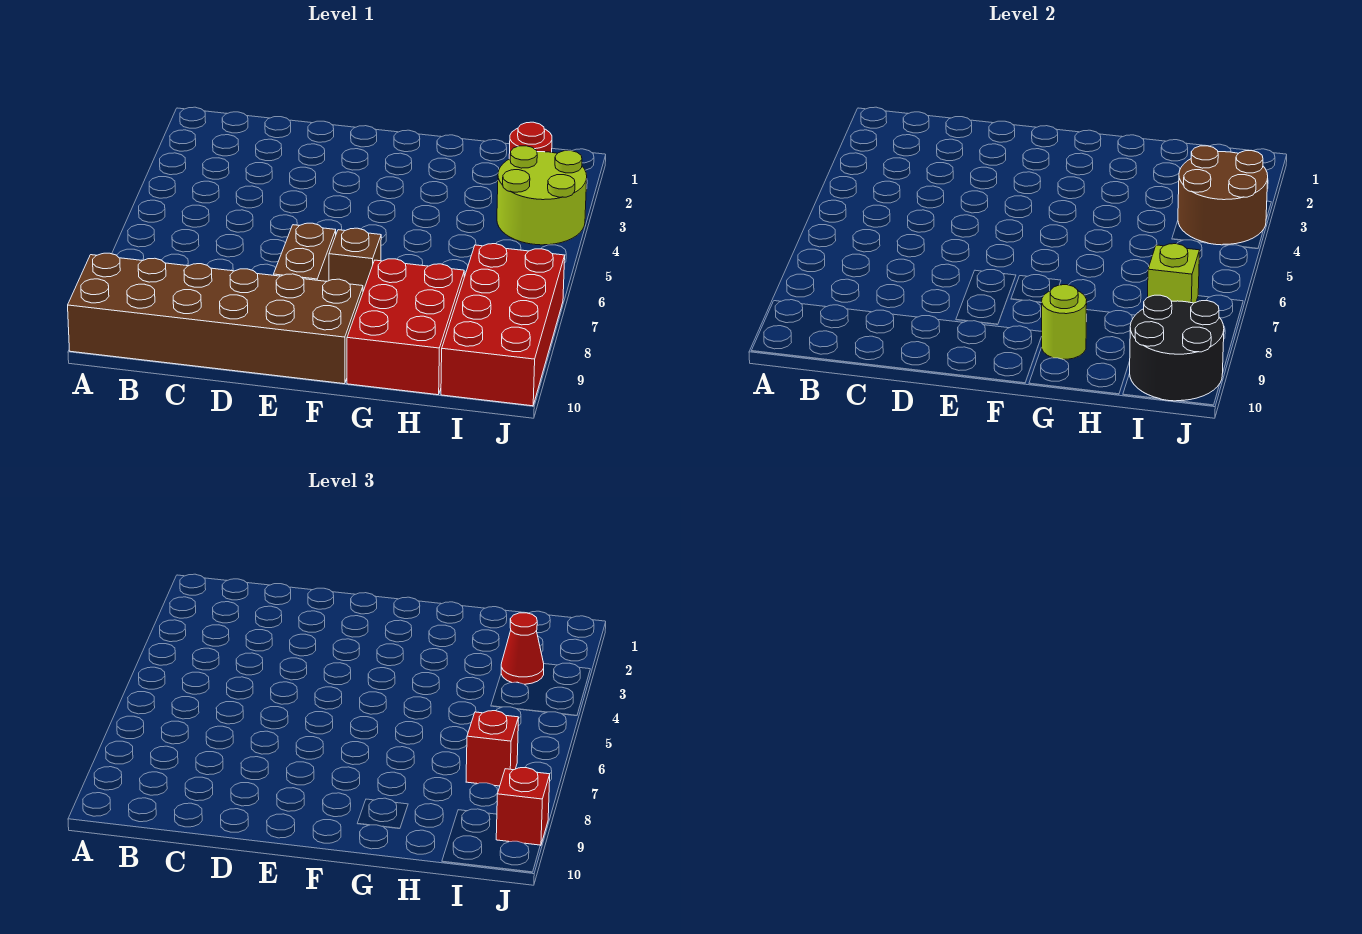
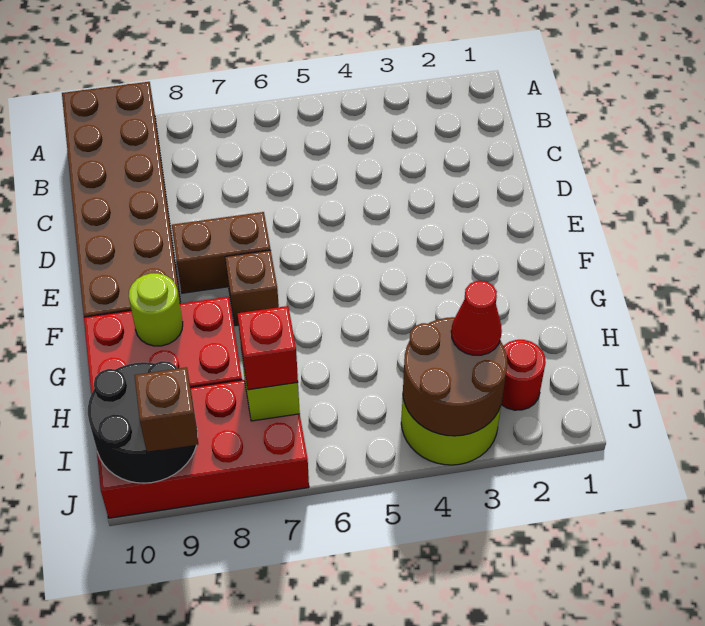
red brick J9 level 3 -> brown brick J9 level 3

